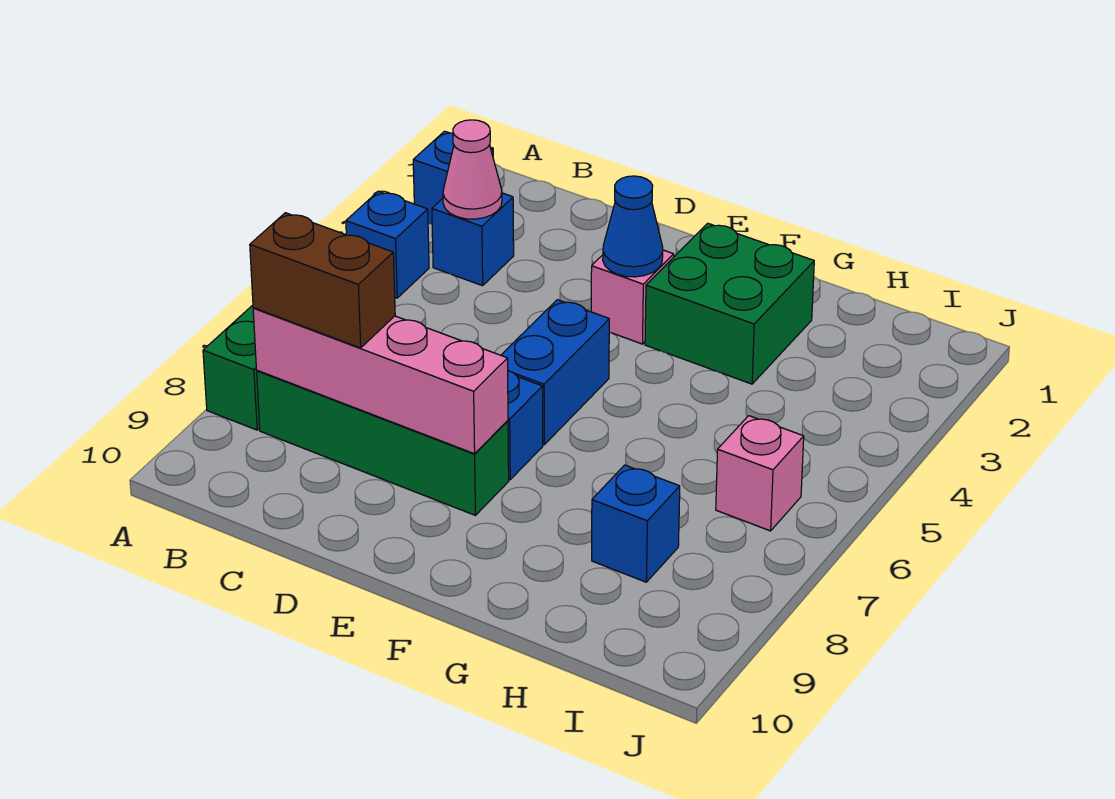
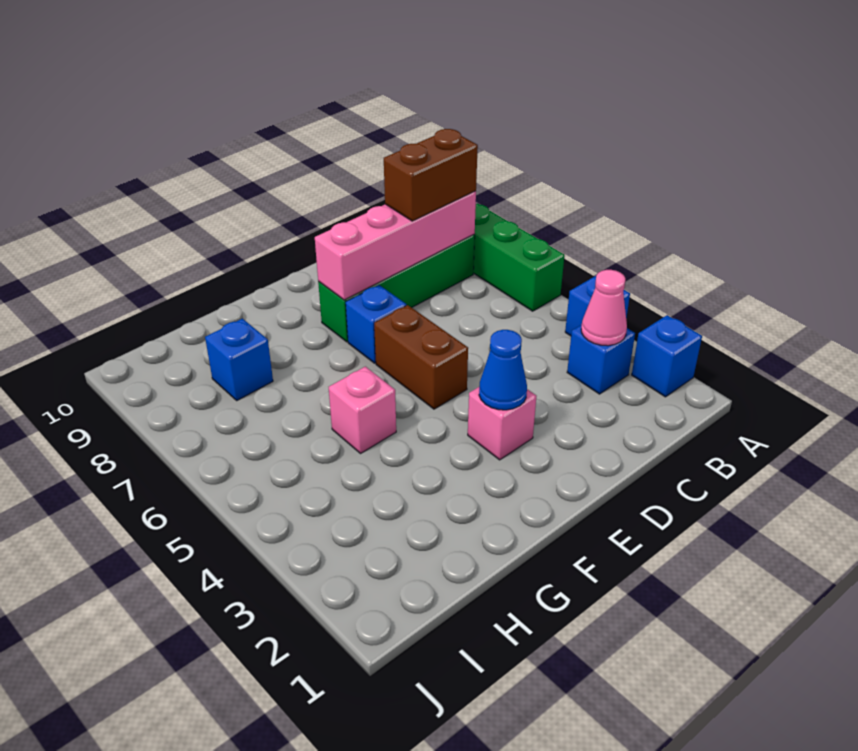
blue brick E5:E6 level 1 -> brown brick E5:E6 level 1
green brick F2:G3 level 1 -> none
pink brick I6 level 1 -> pink brick G5 level 1

